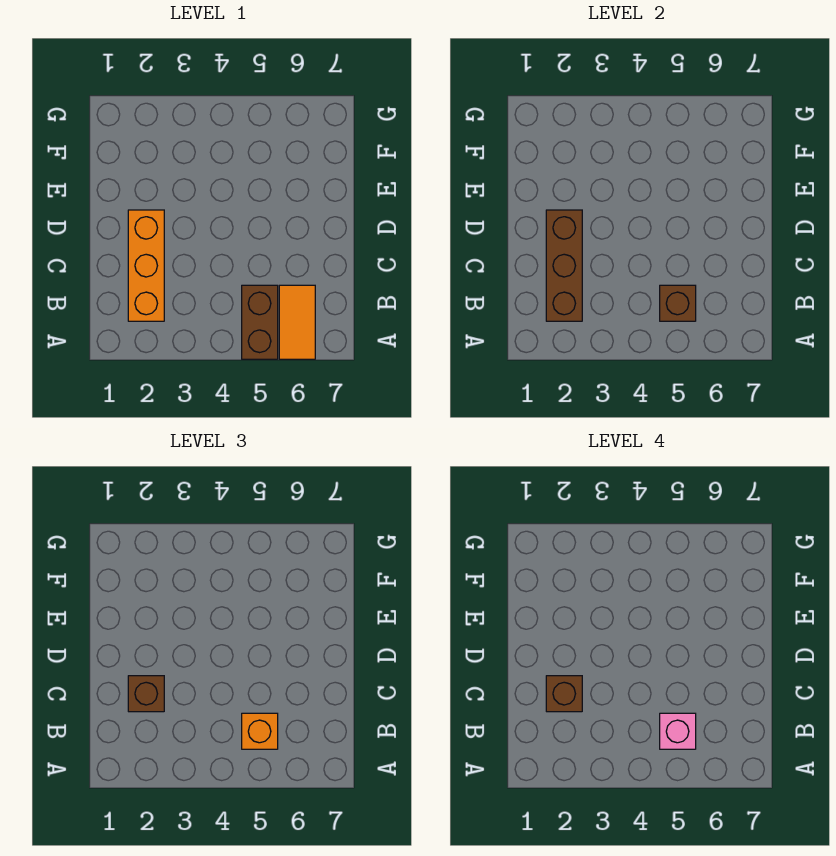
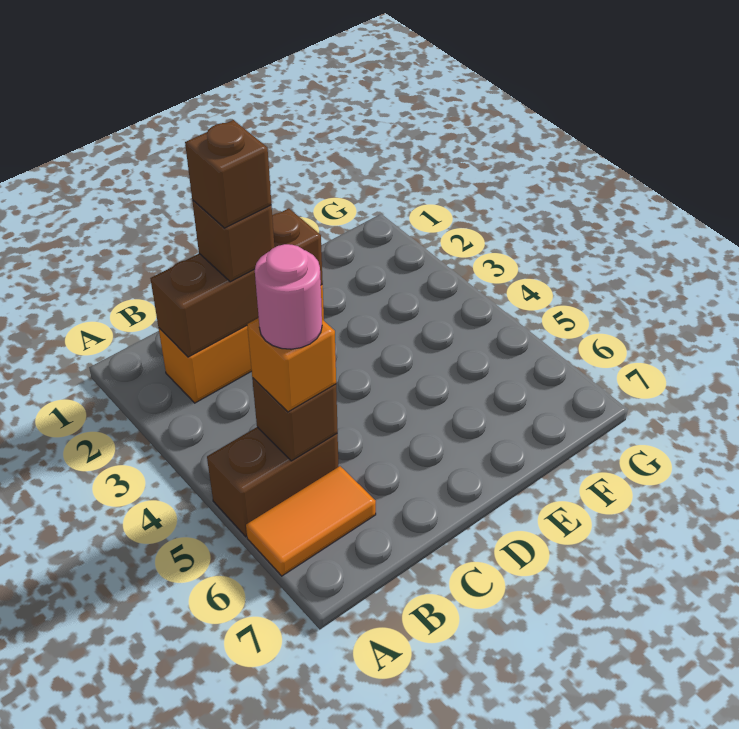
pink brick B5 level 4 -> pink round brick B5 level 4

